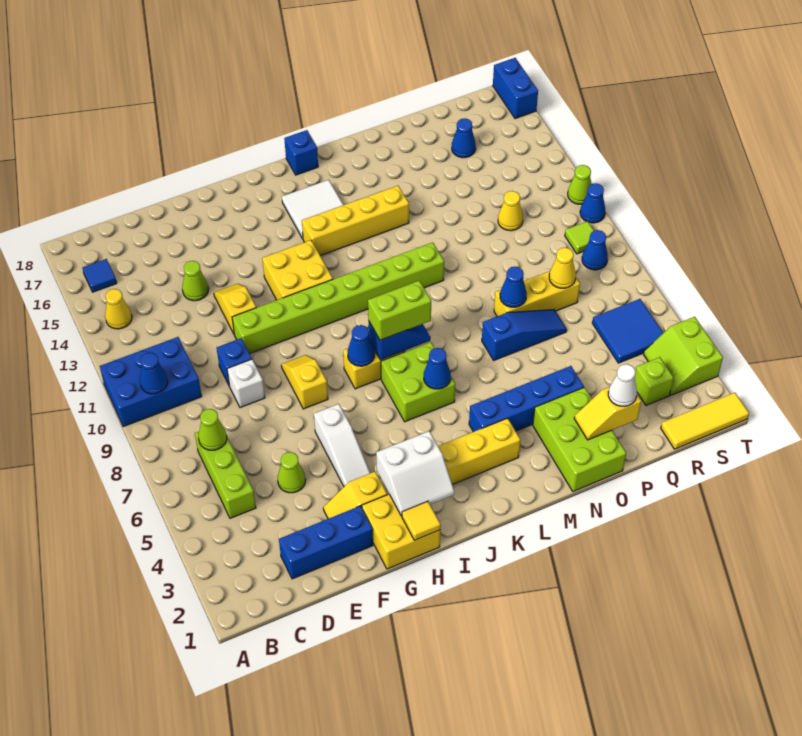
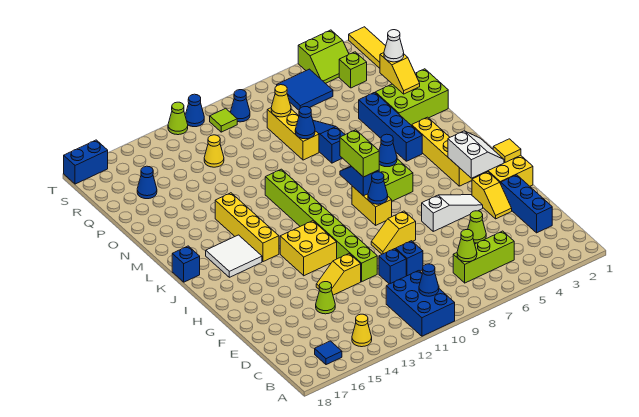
white brick E9 level 1 -> blue brick E9 level 1

